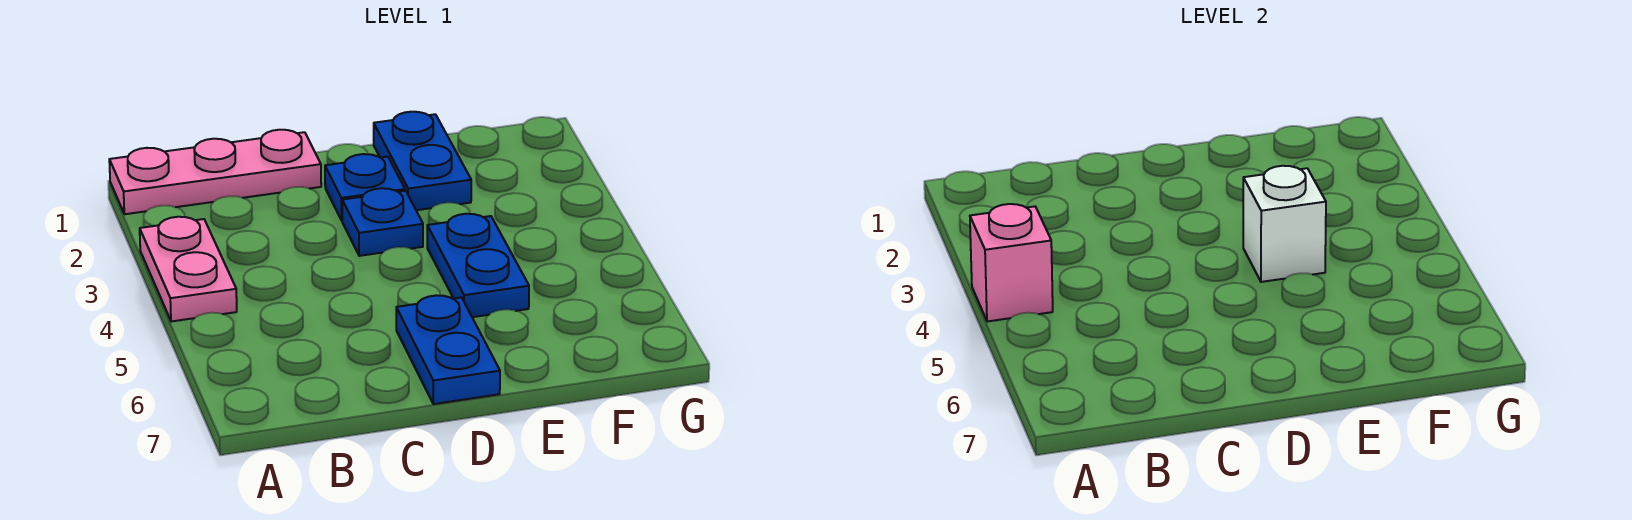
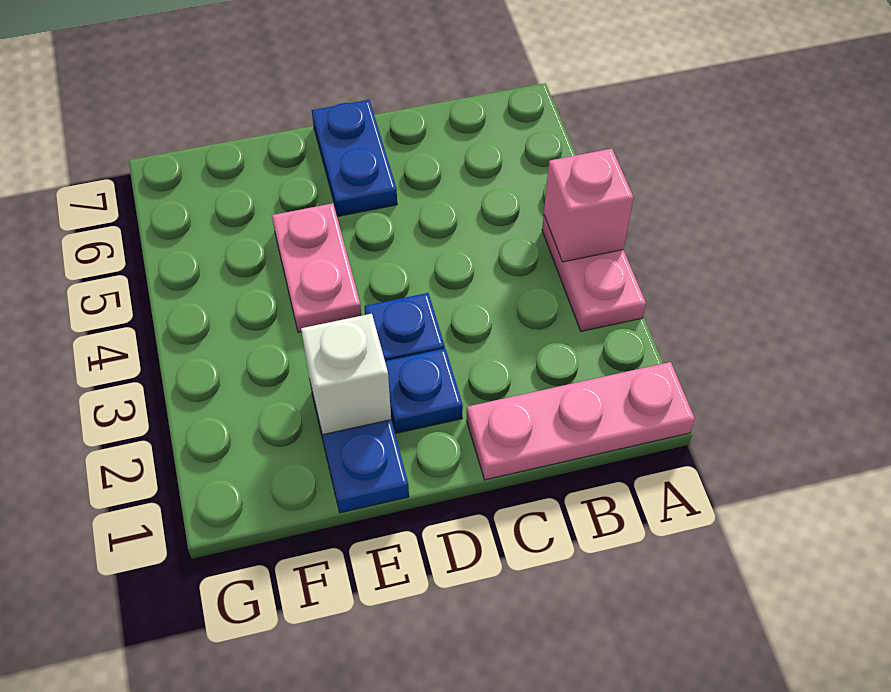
blue plate E4:E5 level 1 -> pink plate E4:E5 level 1
white brick E4 level 2 -> white brick E2 level 2

